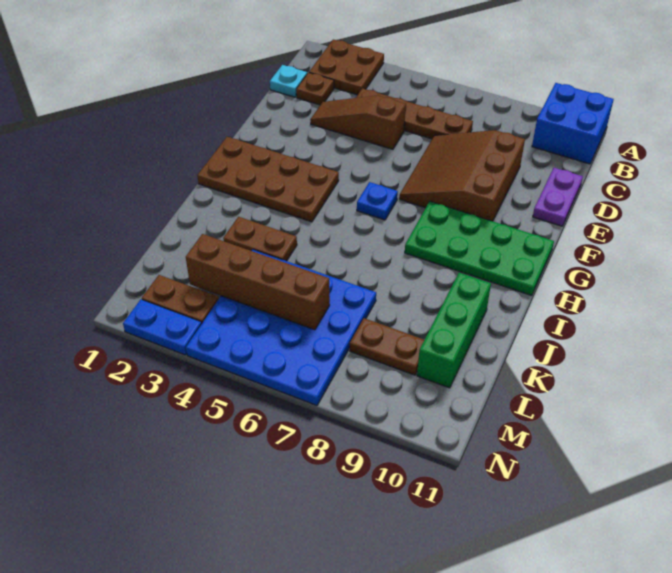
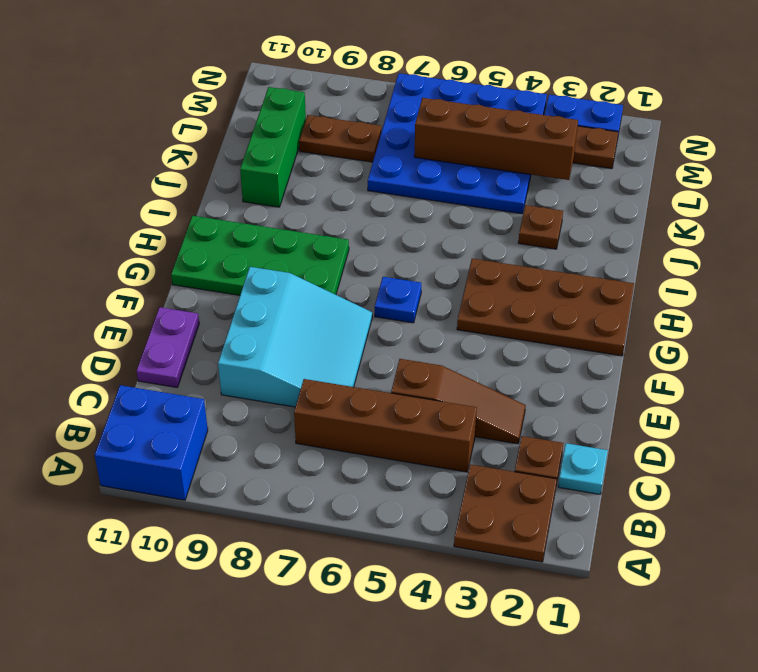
brown plate C4:C7 level 1 -> brown brick C4:C7 level 1
brown slope D7:F9 level 1 top 9 -> cyan slope D7:F9 level 1 top 9
brown plate J3:J4 level 1 -> brown plate J3 level 1

